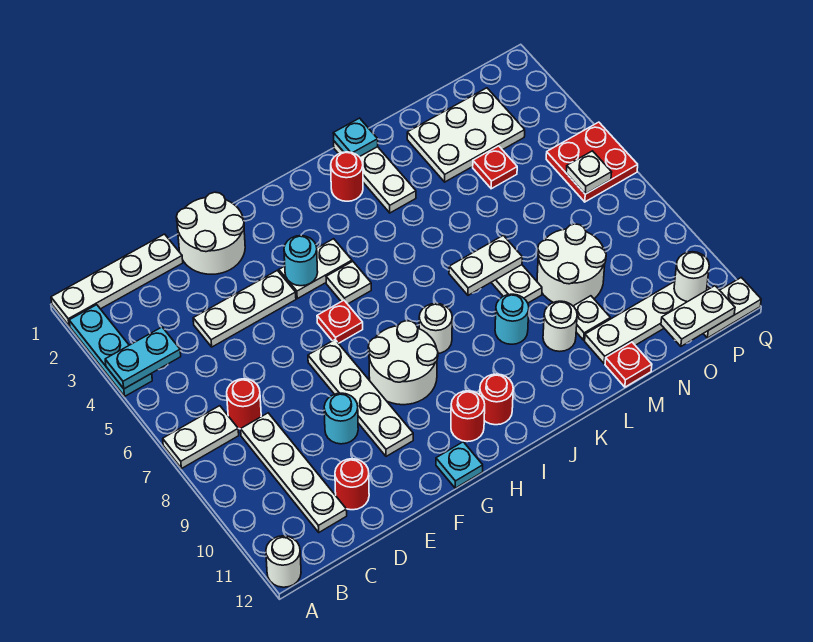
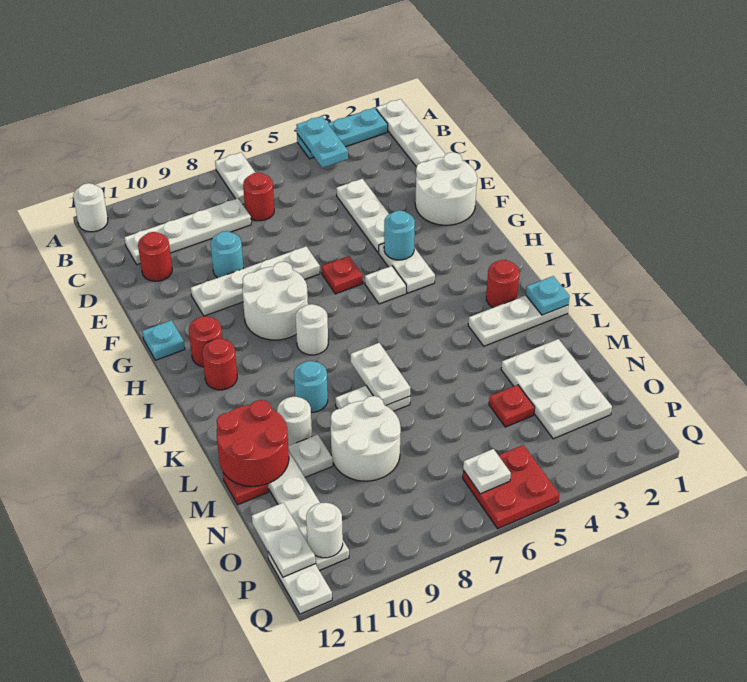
none -> red round brick L11:M12 level 2

